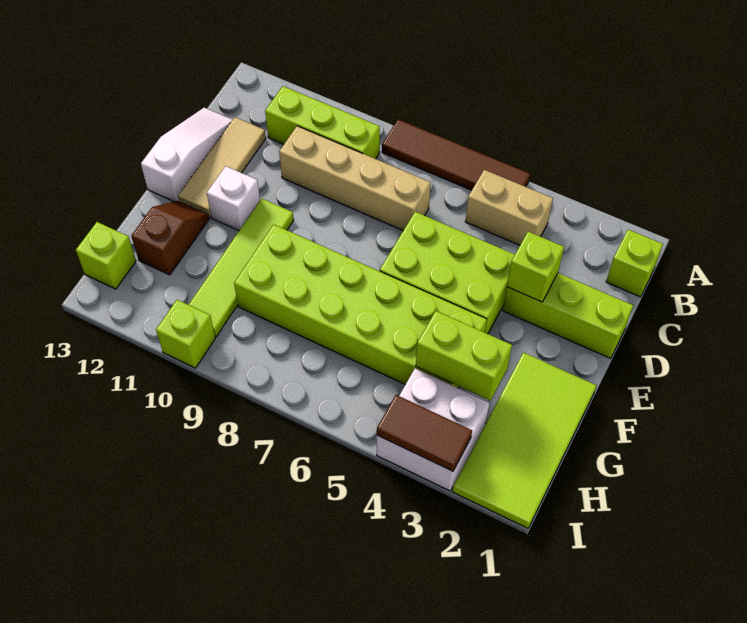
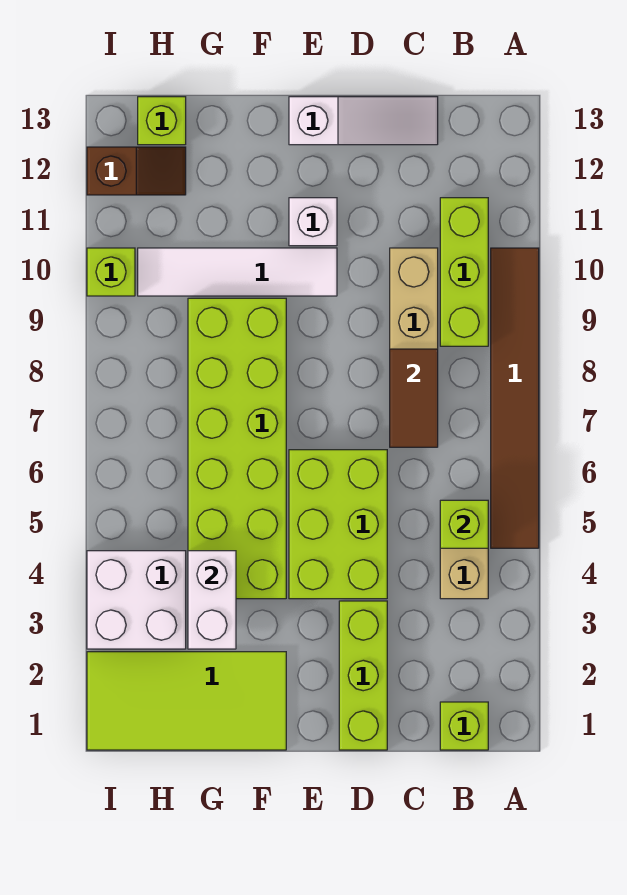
brown tile A5:A8 level 1 -> brown tile A5:A10 level 1
tan tile C12:E12 level 1 -> none
lime brick D3 level 2 -> lime brick B5 level 2
lime tile E10:H10 level 1 -> white tile E10:H10 level 1
brown slope F12:G12 level 1 top G -> brown slope H12:I12 level 1 top I
lime brick G3:G4 level 2 -> white brick G3:G4 level 2
brown tile I3:I4 level 2 -> brown tile C7:C8 level 2

